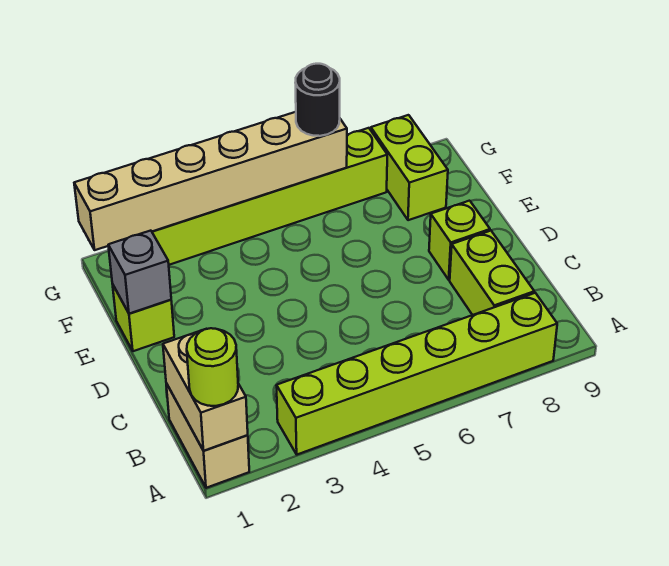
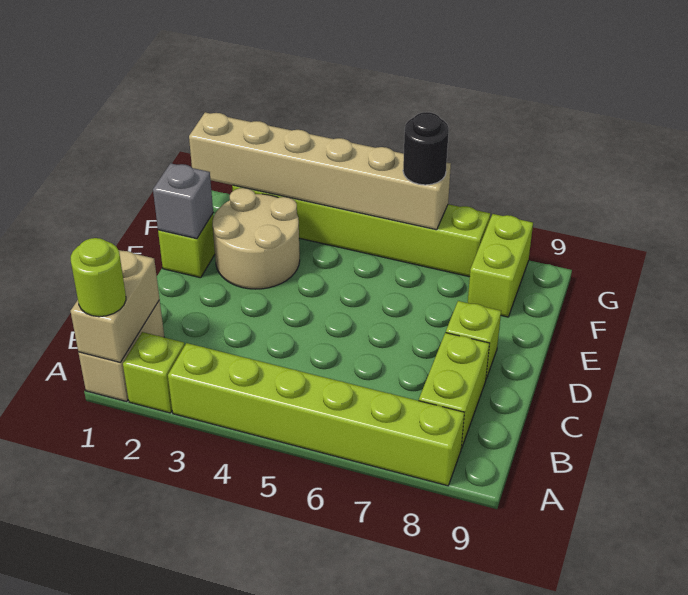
none -> lime brick A2 level 1
none -> tan round brick E2:F3 level 1

